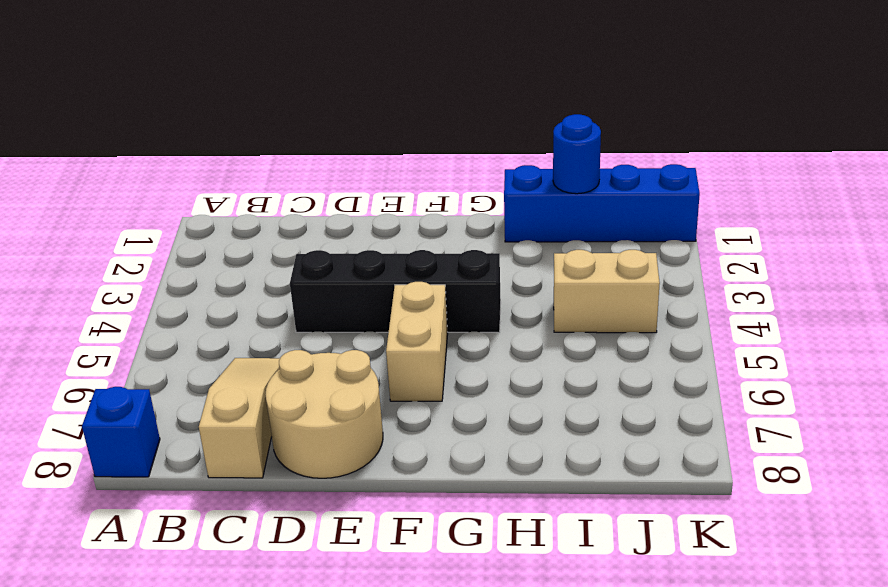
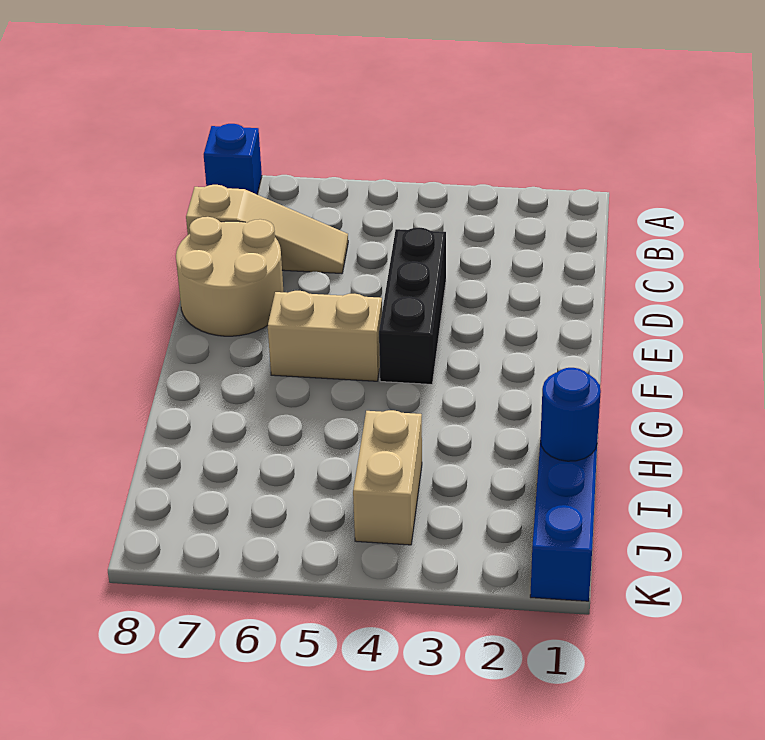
black brick D4:G4 level 1 -> black brick D4:F4 level 1

